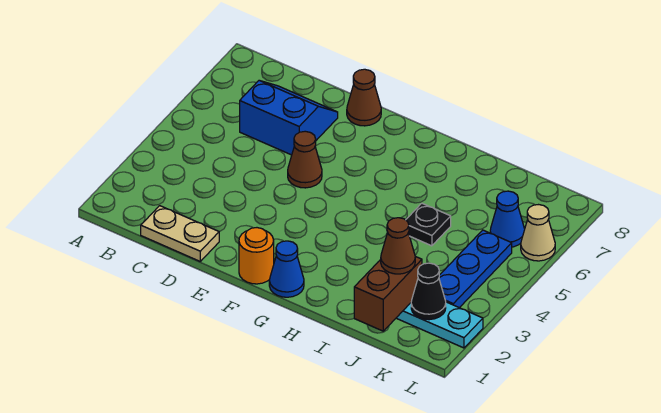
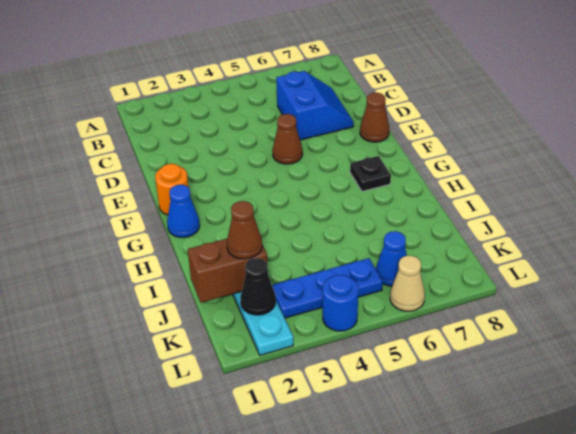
tan plate C1:D1 level 1 -> none
black plate I5 level 1 -> black plate G7 level 1
none -> blue round brick L4 level 1

